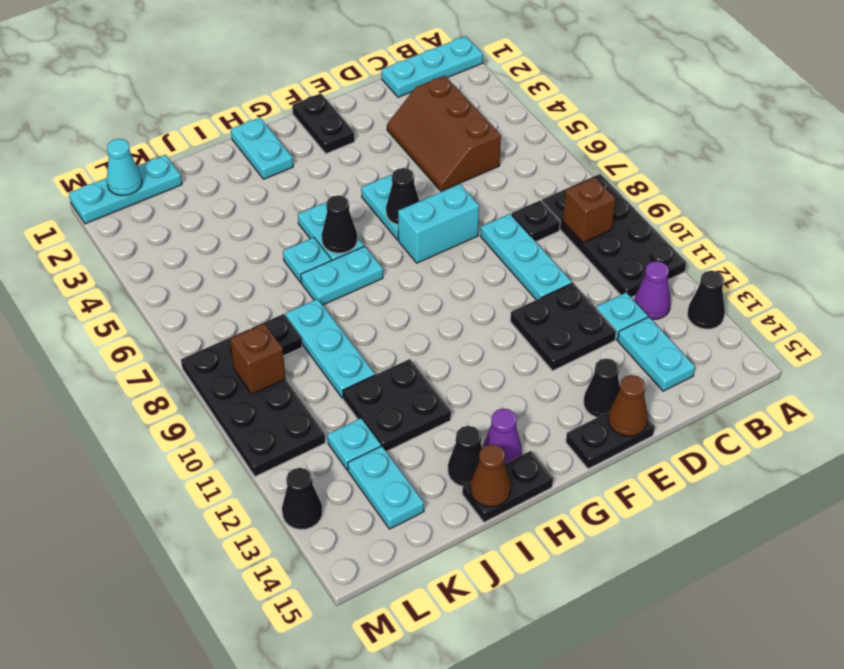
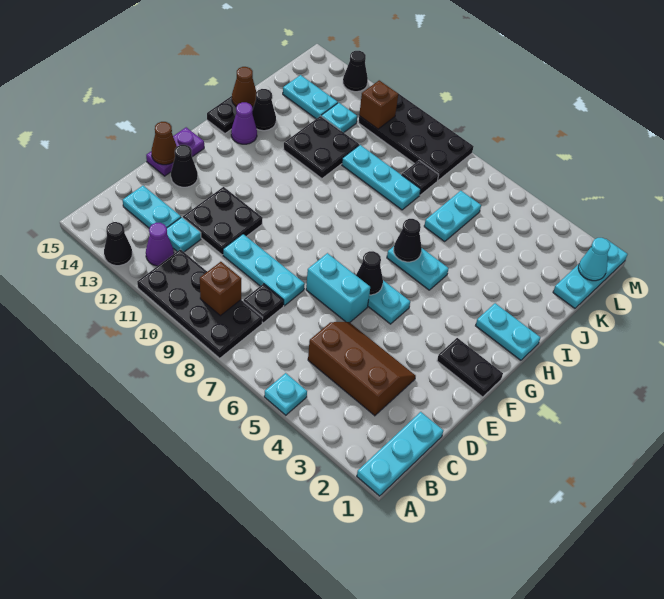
cyan brick E7:F7 level 1 -> cyan brick E6:E7 level 1
black plate E15:F15 level 1 -> purple plate E15:F15 level 1
cyan plate H7:I7 level 1 -> cyan plate J6:K6 level 1
cyan plate I6 level 1 -> cyan plate A5 level 1
brown brick L9 level 2 -> brown brick L11 level 2

